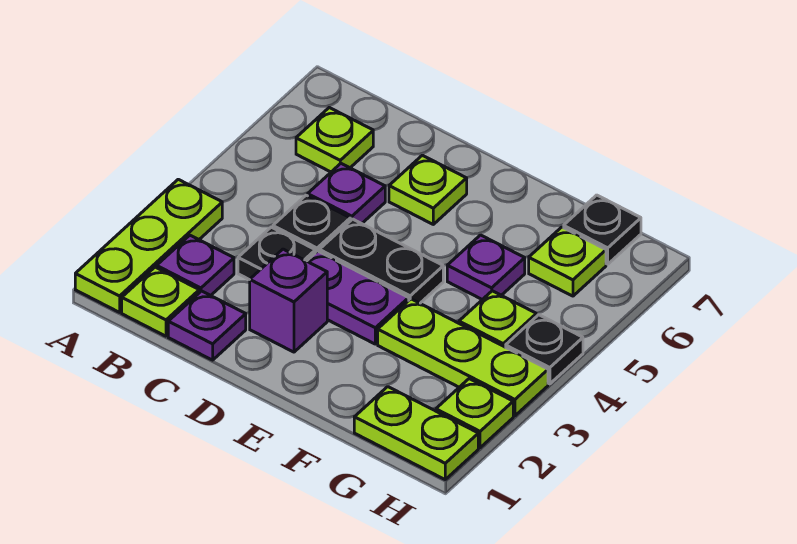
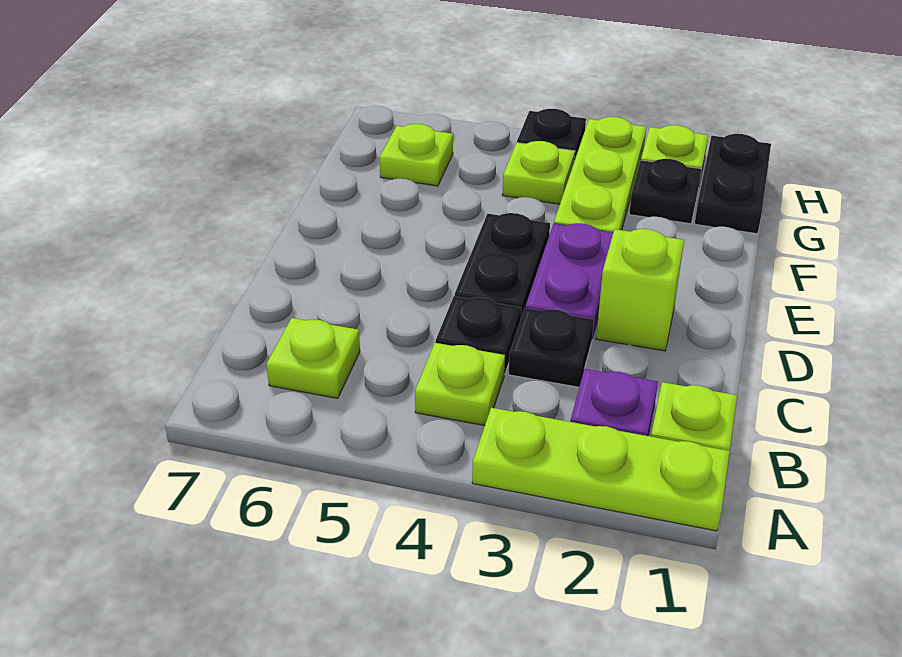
purple plate C1 level 1 -> none
purple plate C5 level 1 -> none
purple brick D2 level 1 -> lime brick D2 level 1
lime plate D6 level 1 -> lime plate B4 level 1
purple plate F5 level 1 -> none
lime plate G1:H1 level 1 -> black plate G1:H1 level 1
black plate G7 level 1 -> black plate G2 level 1

